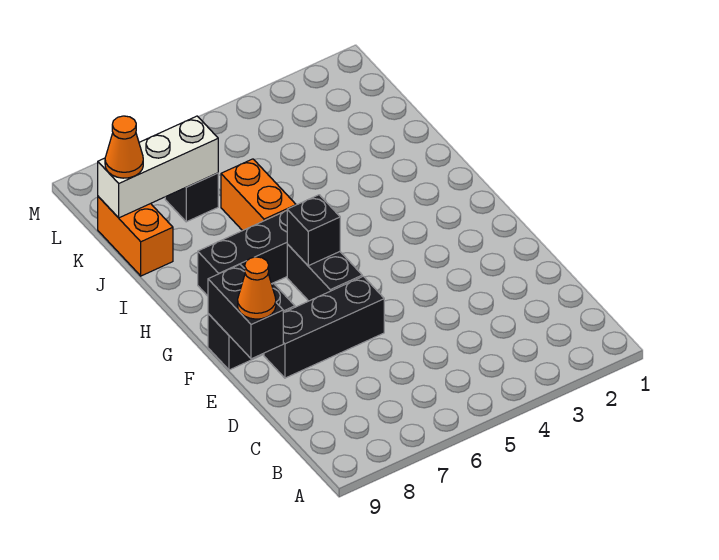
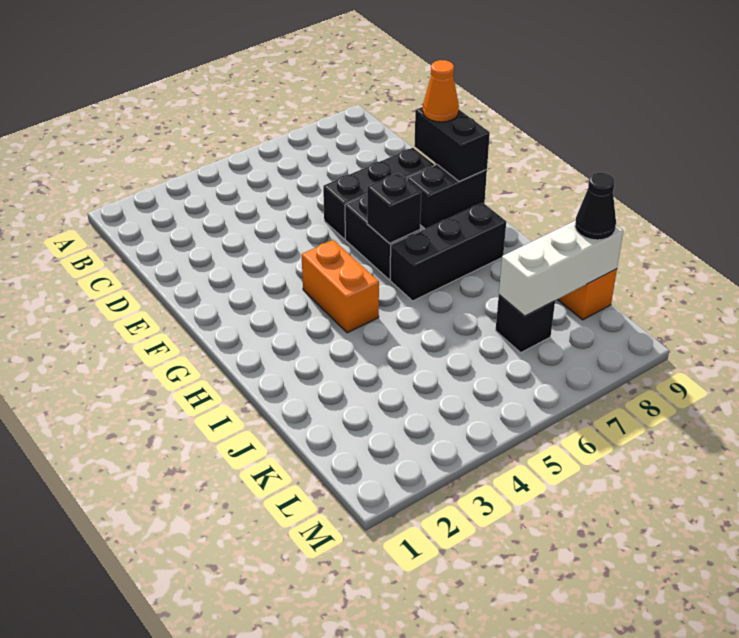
orange brick I6:J6 level 1 -> orange brick G4:H4 level 1
orange cone K9 level 3 -> black cone K9 level 3

